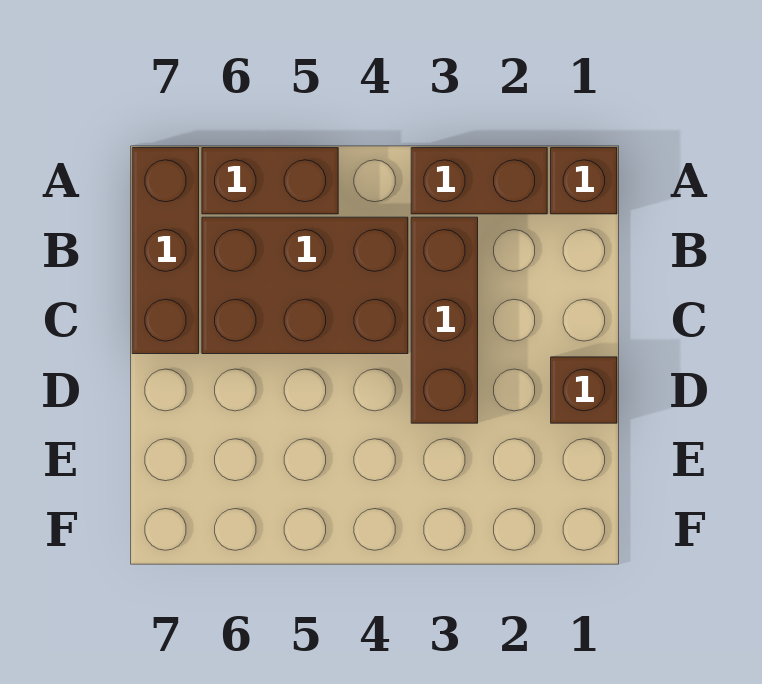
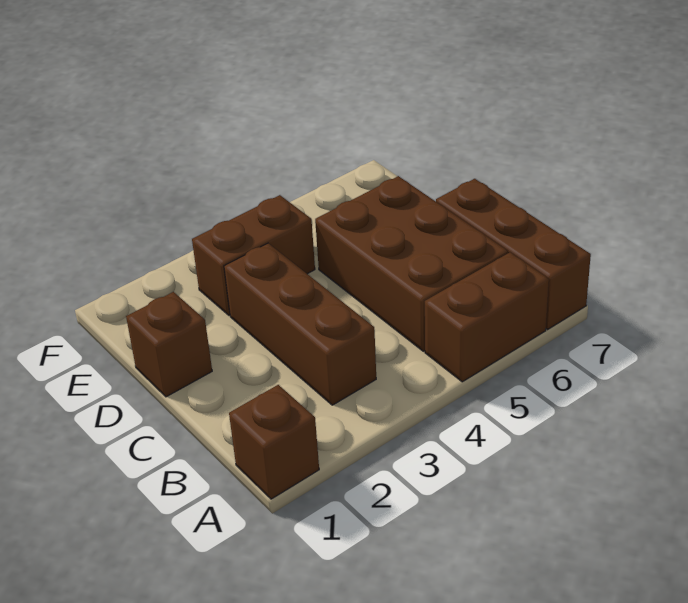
brown brick A2:A3 level 1 -> brown brick E3:E4 level 1
brown brick B4:C6 level 1 -> brown brick B5:D6 level 1

